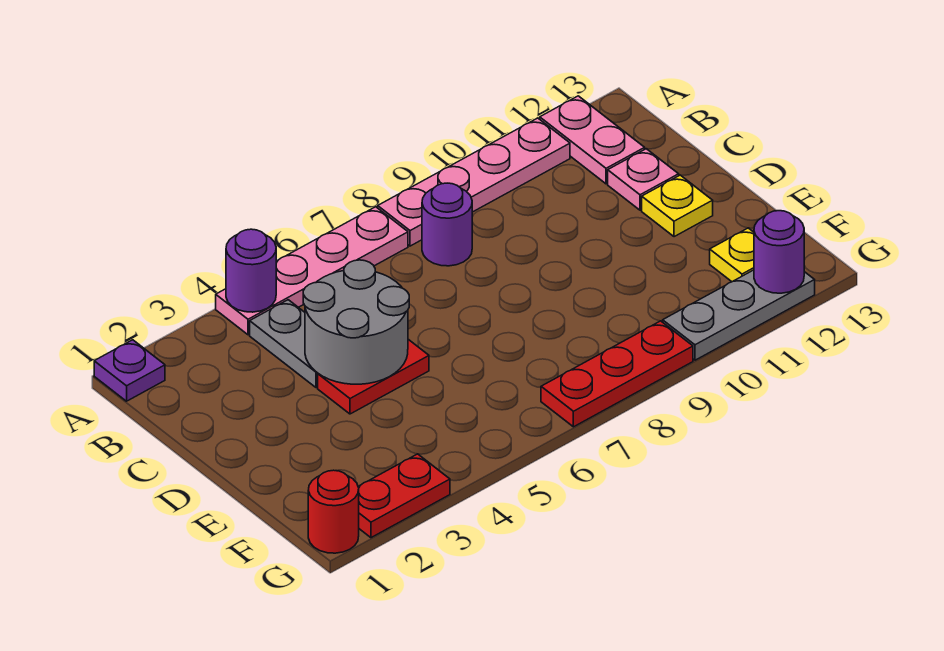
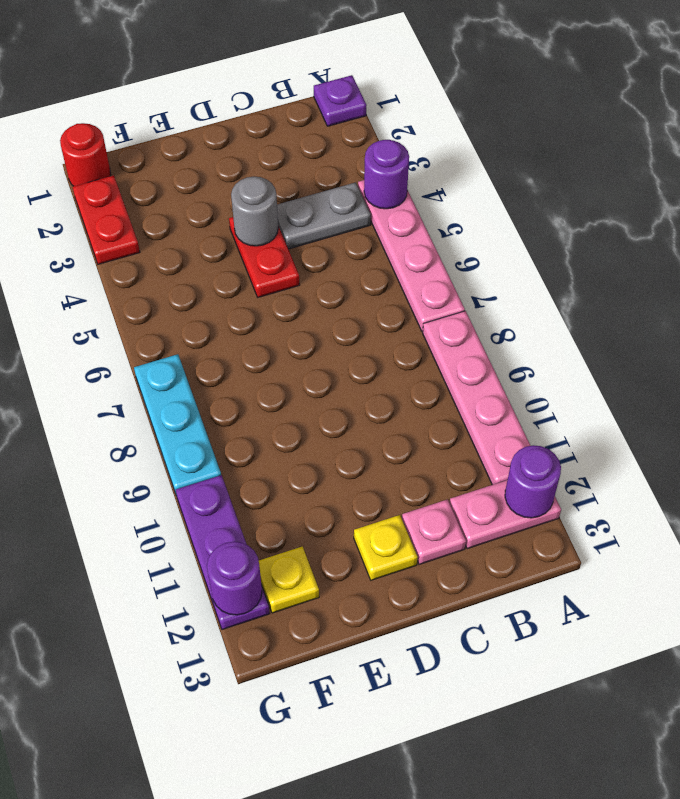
purple round brick B8 level 1 -> purple round brick A12 level 2
grey round brick C4:D5 level 2 -> grey round brick D4 level 2
red plate G7:G9 level 1 -> cyan plate G7:G9 level 1
grey plate G10:G12 level 1 -> purple plate G10:G12 level 1

